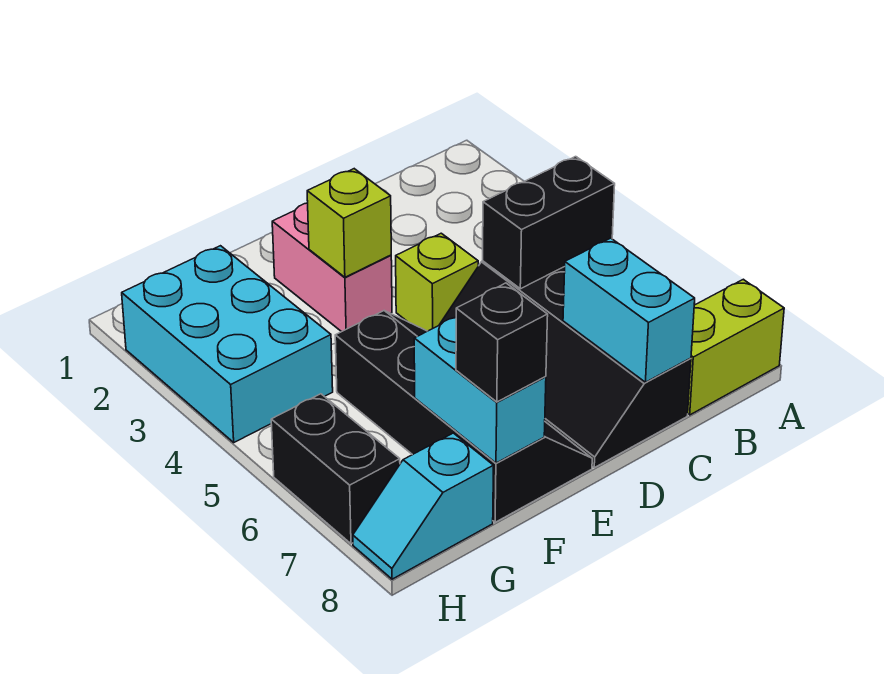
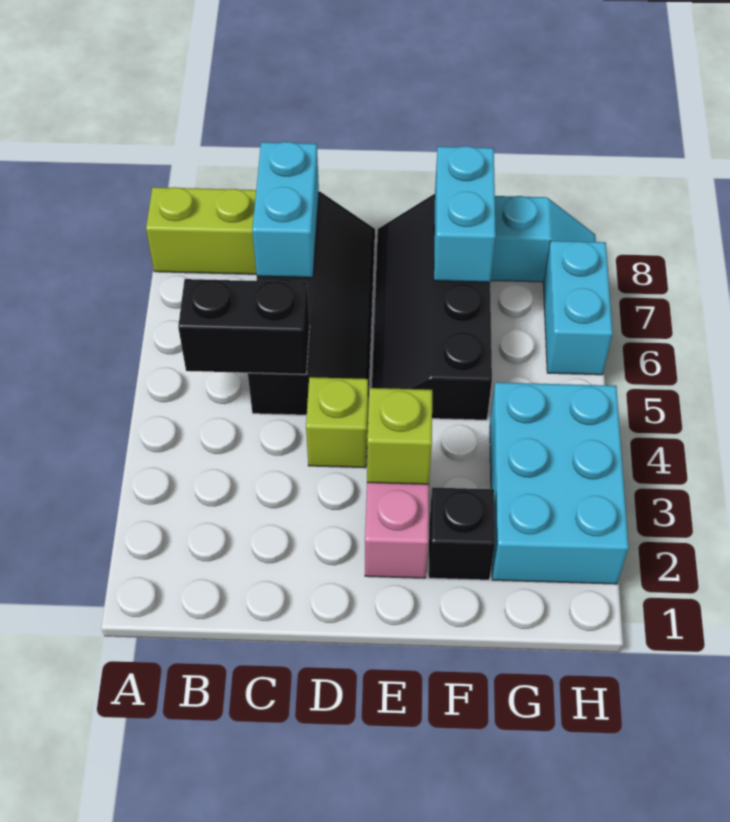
black brick F8 level 3 -> black brick F2 level 1
black brick H6:H7 level 1 -> cyan brick H6:H7 level 1

